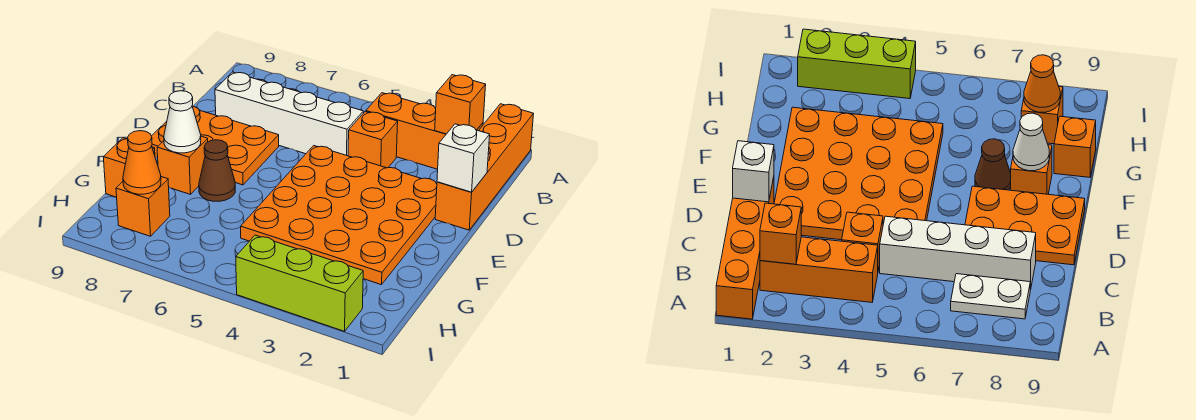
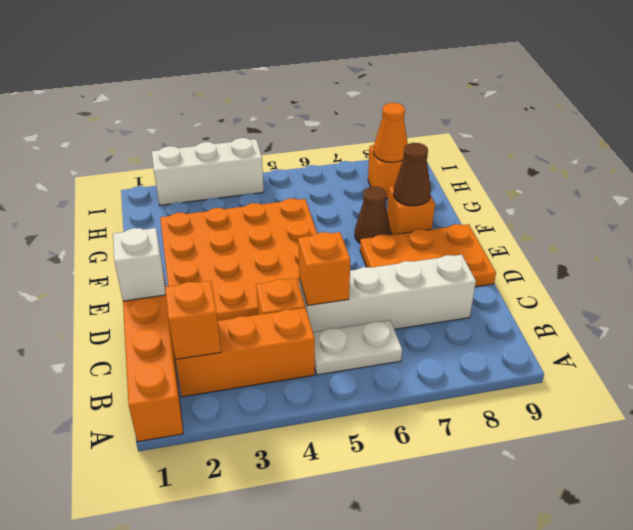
white plate B7:B8 level 1 -> white plate B5:B6 level 1
white cone F8 level 2 -> brown cone F8 level 2
orange brick G9 level 1 -> orange brick C5 level 2
lime brick I2:I4 level 1 -> white brick I2:I4 level 1

